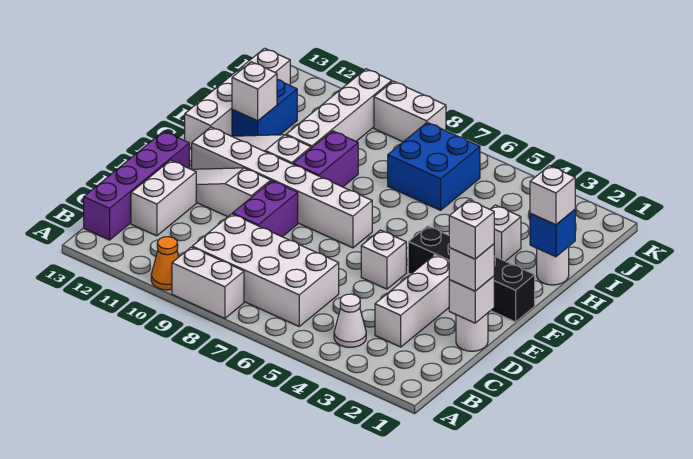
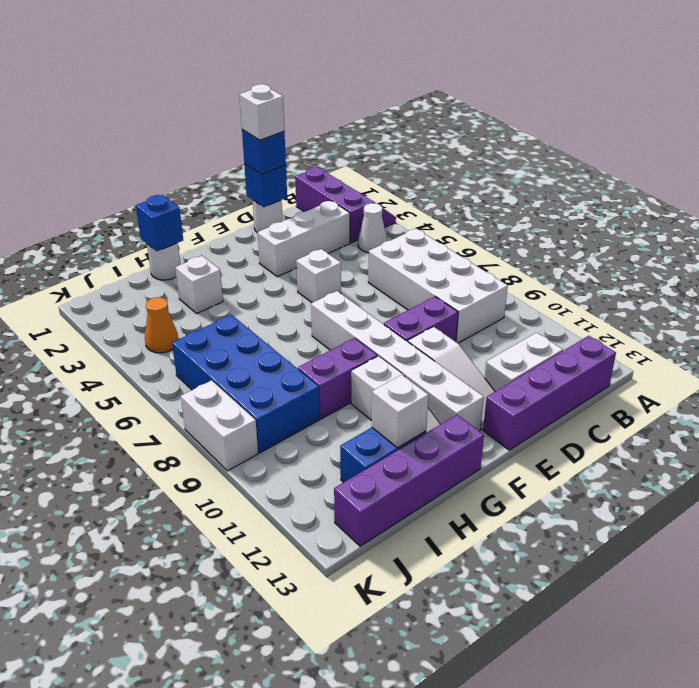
none -> purple slope A1:B3 level 1 top B
white brick A8:A9 level 1 -> none
orange cone A10 level 1 -> orange cone J4 level 1
white brick D1 level 2 -> blue brick D1 level 2
white brick D1 level 3 -> blue brick D1 level 3
black brick F1:F4 level 1 -> none
white brick G13:J13 level 1 -> purple brick G13:J13 level 1
white brick H1 level 3 -> none
white brick H10:K10 level 1 -> none
blue brick I6:J7 level 1 -> blue brick I6:J9 level 1

